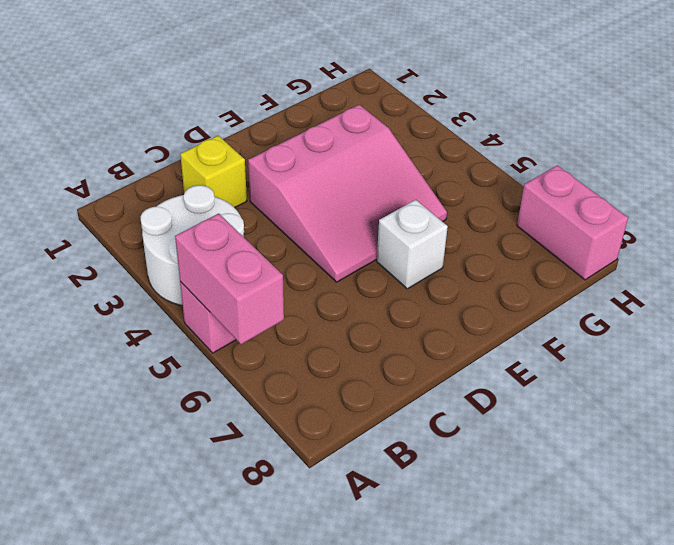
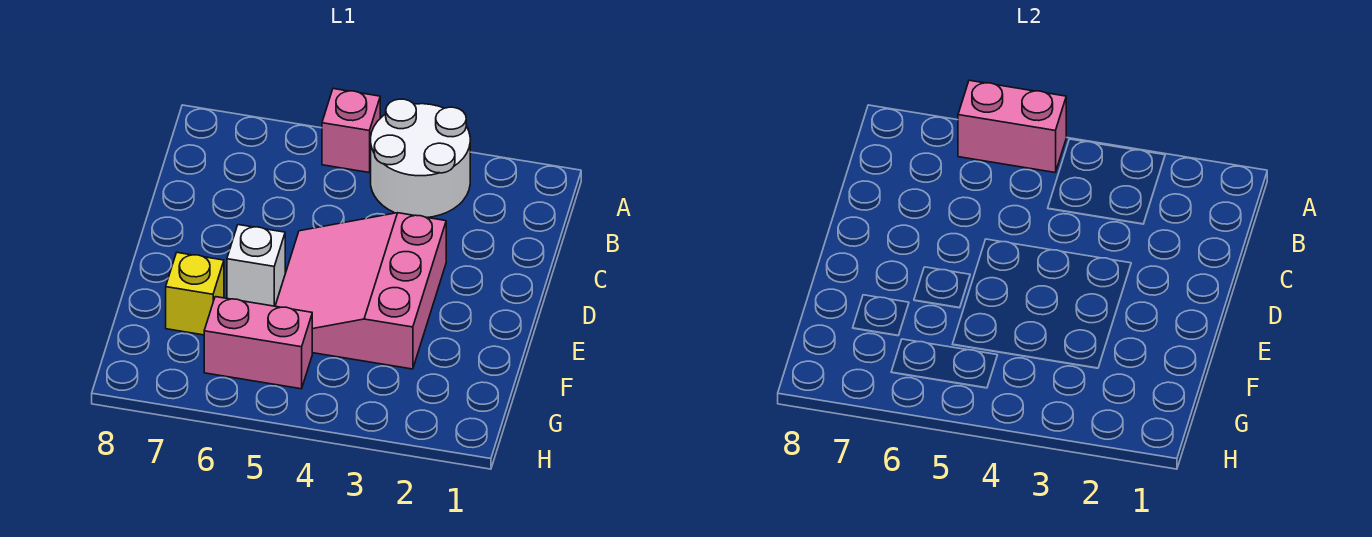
yellow brick C2 level 1 -> yellow brick F7 level 1
pink brick H7:H8 level 1 -> pink brick G5:G6 level 1

